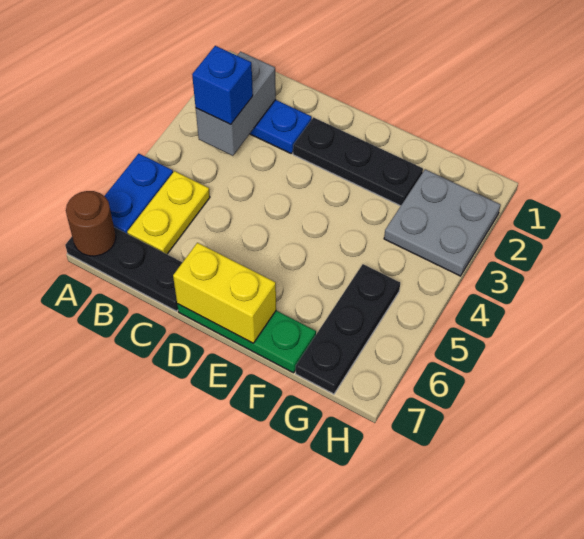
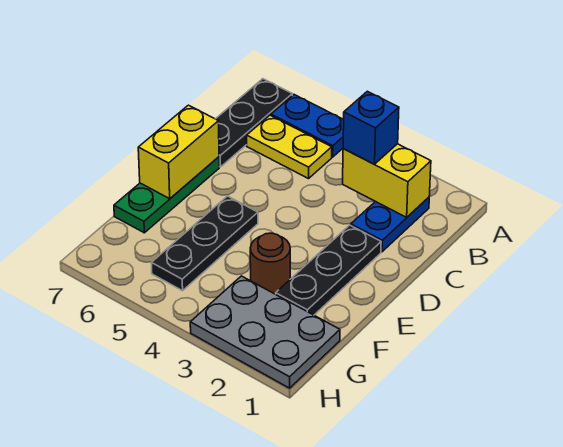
brown round brick A7 level 2 -> brown round brick F3 level 1
grey brick B2:B3 level 2 -> yellow brick B2:B3 level 2
grey plate G2:H3 level 1 -> grey plate G1:H3 level 1
black plate G5:G7 level 1 -> black plate E5:G5 level 1

